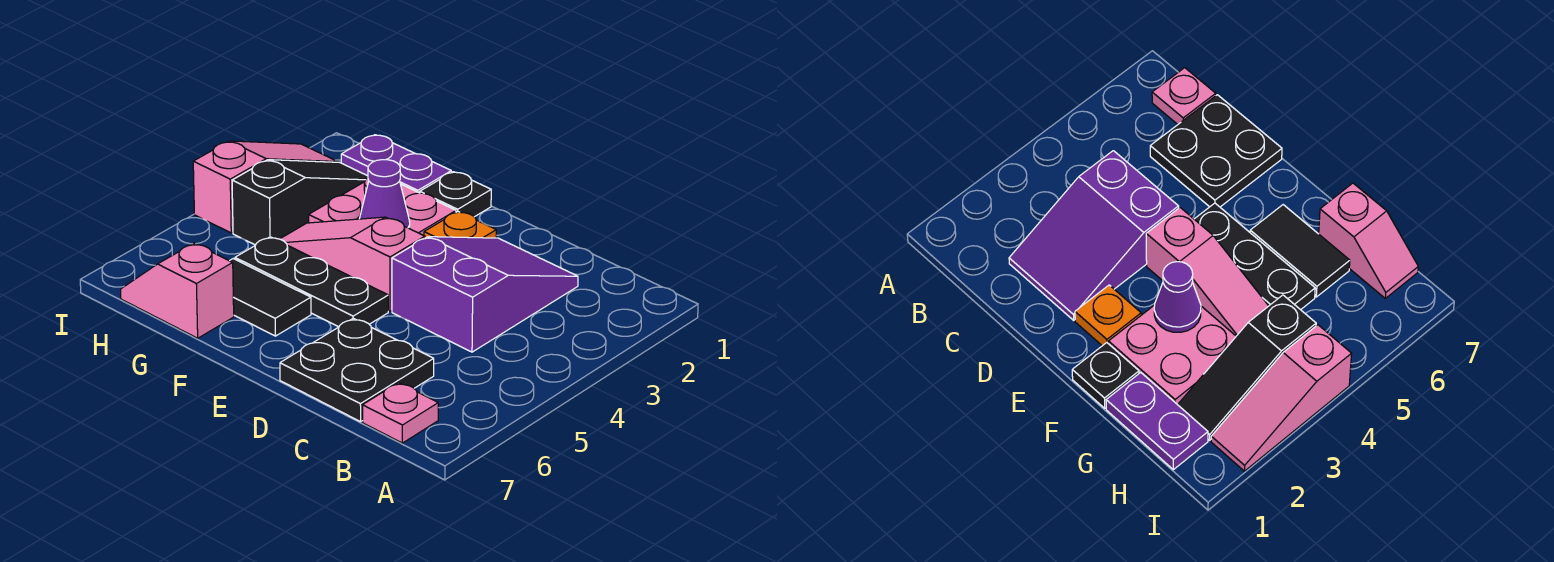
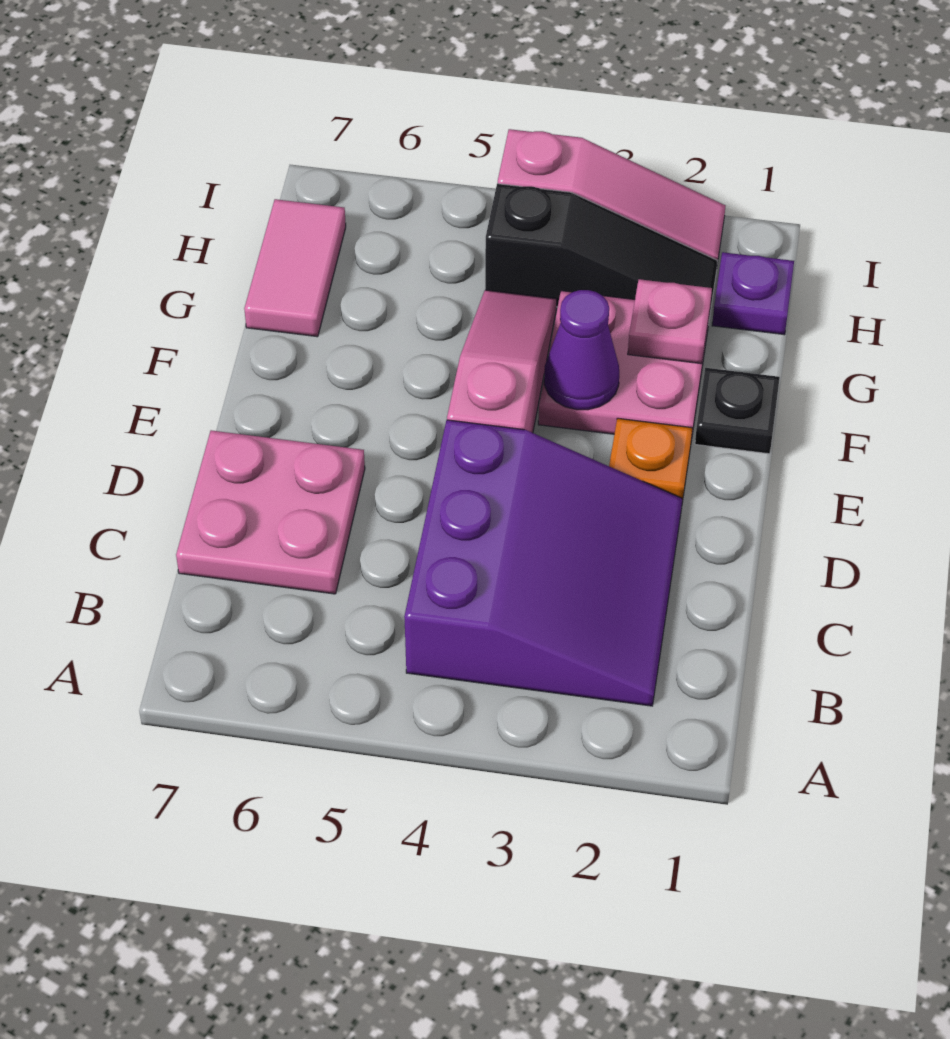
pink plate B7 level 1 -> pink plate G2 level 2
purple slope C2:D4 level 1 top 4 -> purple slope B2:D4 level 1 top 4
black plate C6:D7 level 1 -> pink plate C6:D7 level 1
black plate E5:G5 level 1 -> none
black tile F6:G6 level 1 -> none
purple plate G1:H1 level 1 -> purple plate H1 level 1
pink slope G7:H7 level 1 top G -> pink tile G7:H7 level 1

